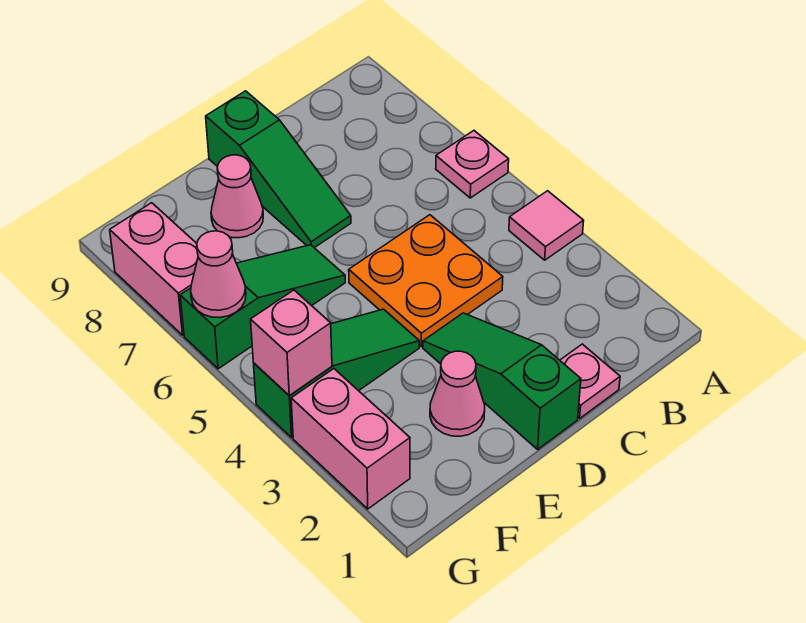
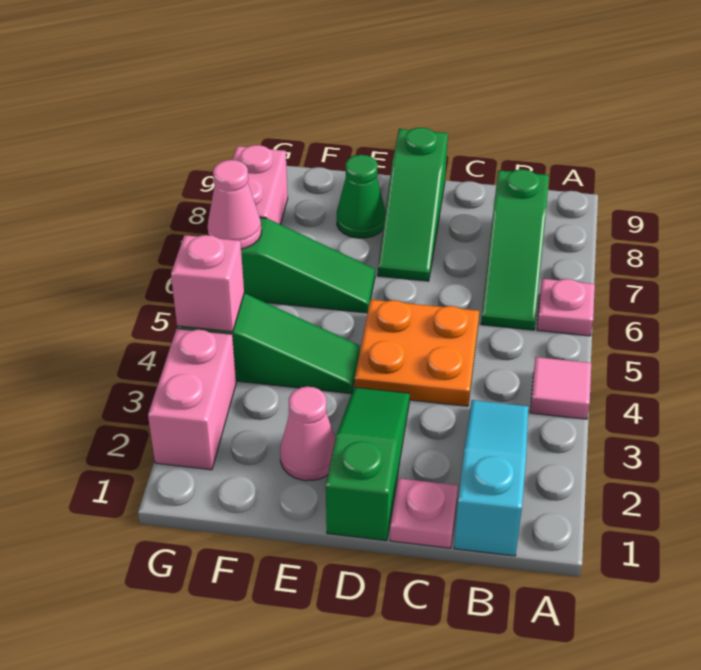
none -> cyan slope B1:B3 level 1 top 1
none -> green slope B6:B8 level 1 top 8
pink cone E8 level 1 -> green cone E8 level 1

